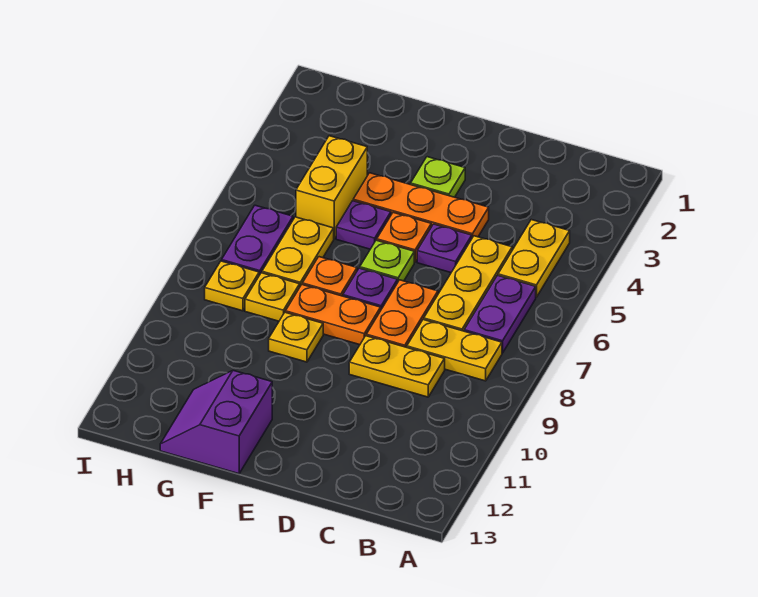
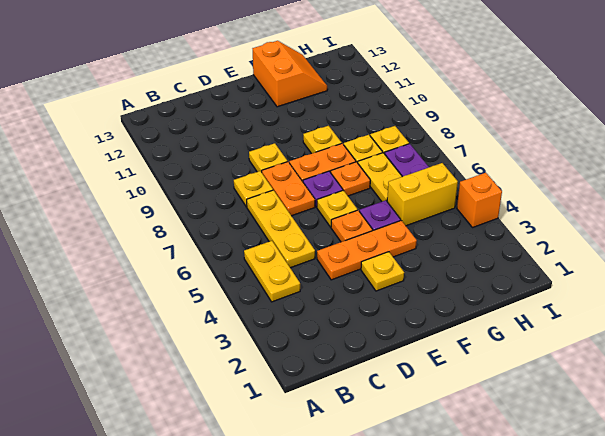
purple plate B6:B7 level 1 -> none
yellow plate B8:C8 level 1 -> yellow plate C8 level 1
yellow plate C9:D9 level 1 -> yellow plate D9 level 1
purple plate D5 level 1 -> none
lime plate E3 level 1 -> yellow plate E3 level 1
lime plate E6 level 1 -> yellow plate E6 level 1
purple slope F12:G13 level 1 top F -> orange slope F12:G13 level 1 top F
yellow brick G4:G5 level 1 -> yellow brick G5:H5 level 1
none -> orange brick I4 level 1

